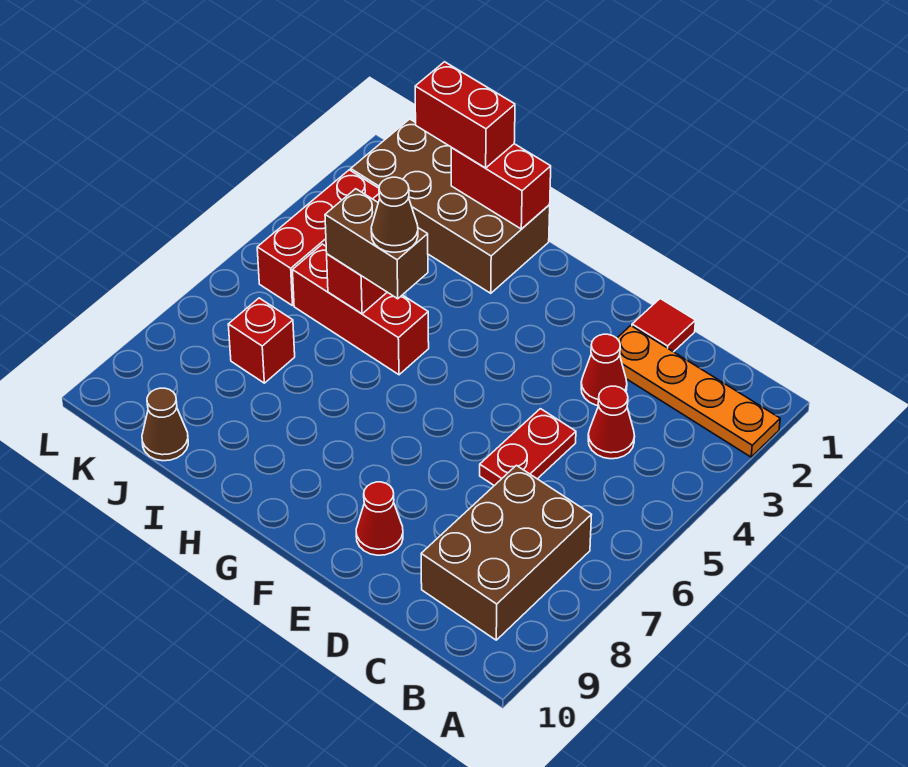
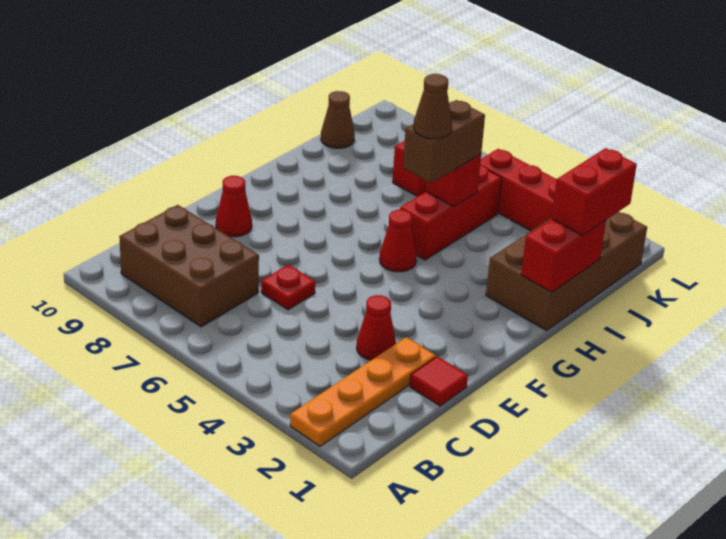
red cone C4 level 1 -> red cone G5 level 1
red plate D5:D6 level 1 -> red plate D6 level 1

